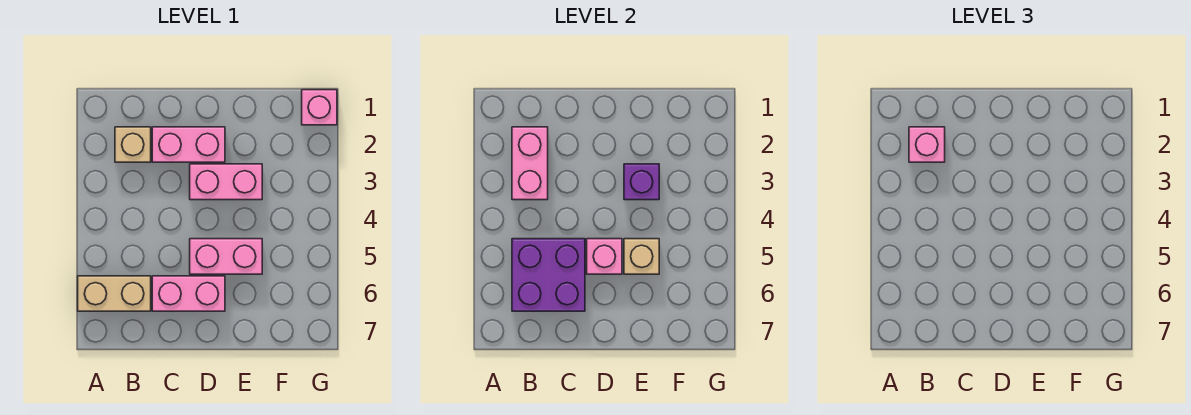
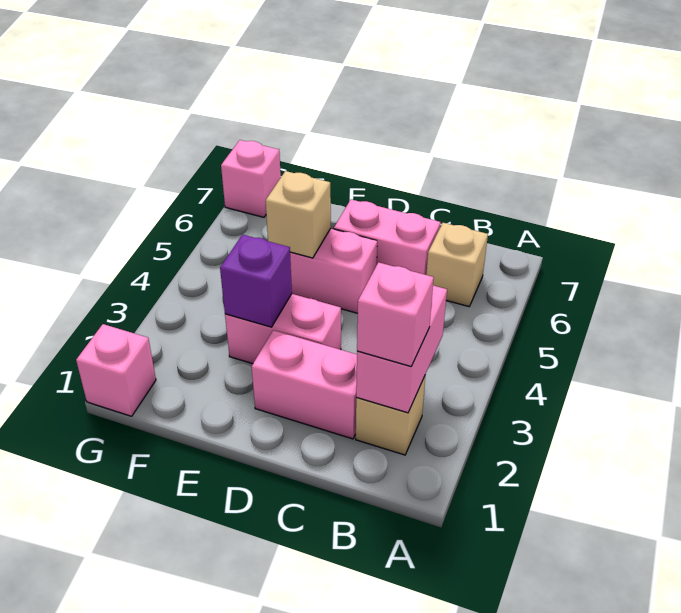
tan brick A6:B6 level 1 -> tan brick B6 level 1
purple brick B5:C6 level 2 -> none
pink brick D5 level 2 -> pink brick G7 level 1

